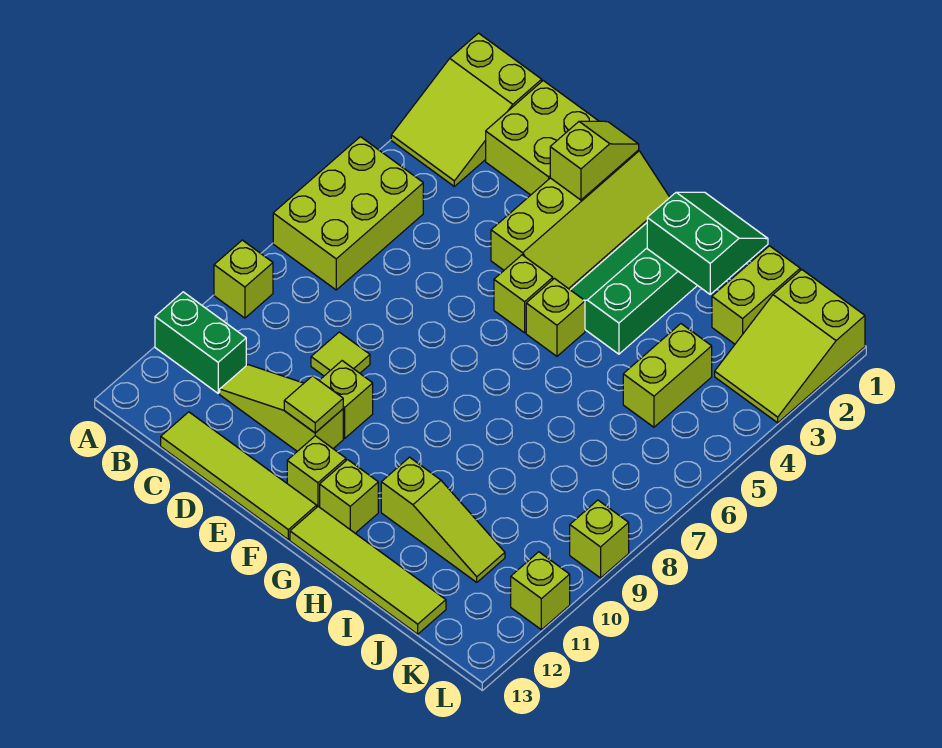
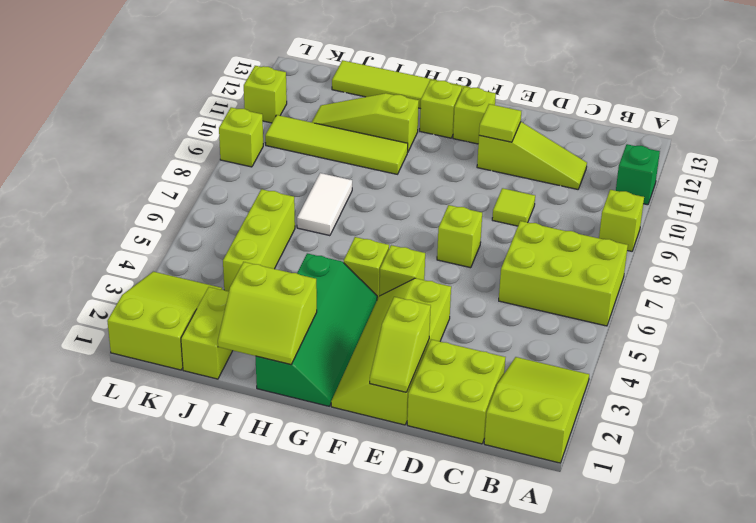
lime brick A5:B7 level 1 -> lime brick A6:C7 level 1
green brick A11:B11 level 1 -> green brick A11 level 1
lime tile C13:F13 level 1 -> lime tile H10:K10 level 1
lime brick E10 level 1 -> lime brick E7 level 1
green slope H1:I2 level 2 top 2 -> lime slope H1:I2 level 2 top 2
none -> white tile I7:I8 level 1
lime brick J4:J5 level 1 -> lime brick J4:J6 level 1

